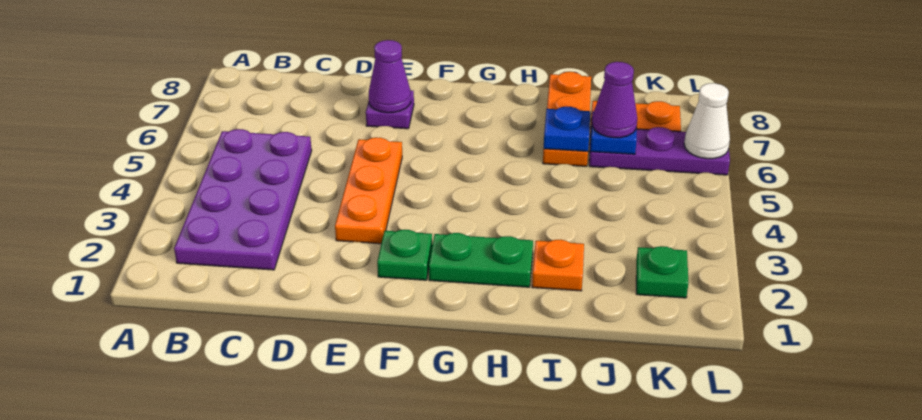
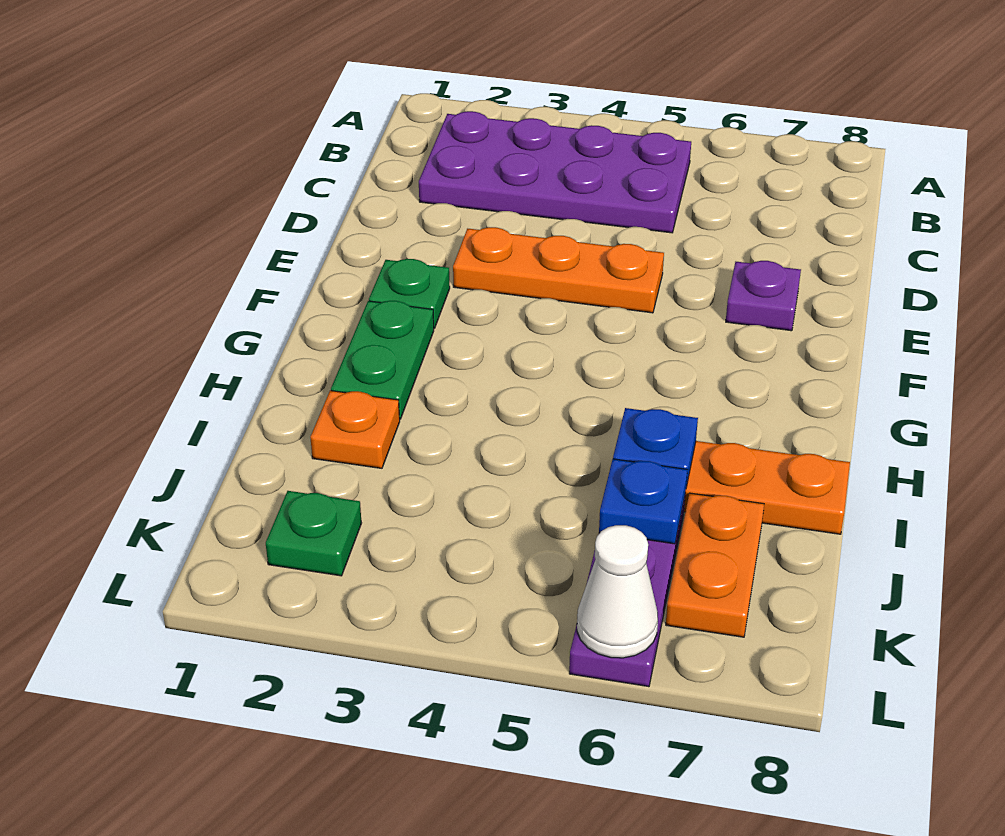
purple cone E7 level 2 -> none
purple cone J6 level 3 -> none

